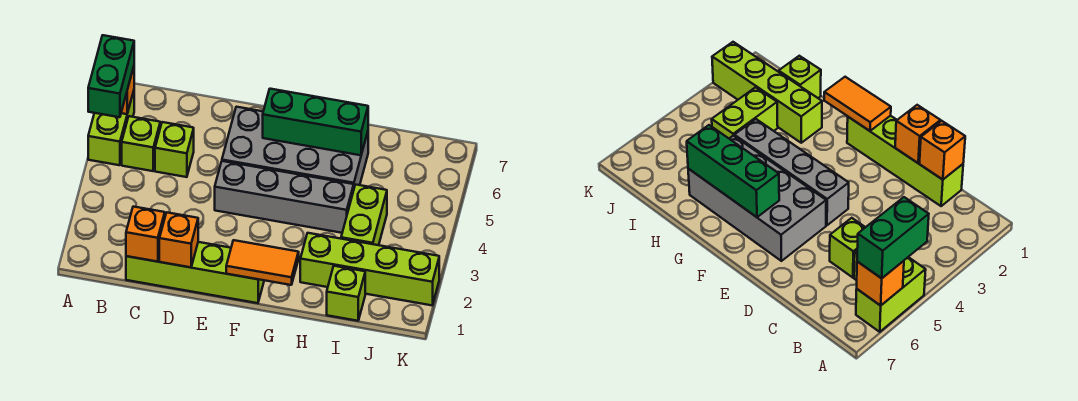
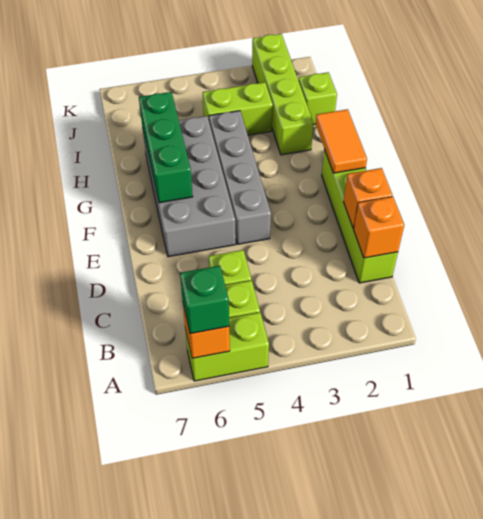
green brick A5:A6 level 3 -> green brick A6 level 3

